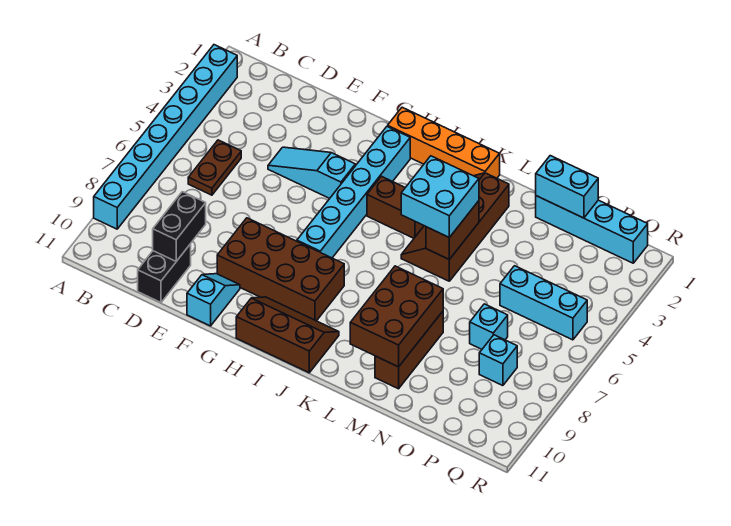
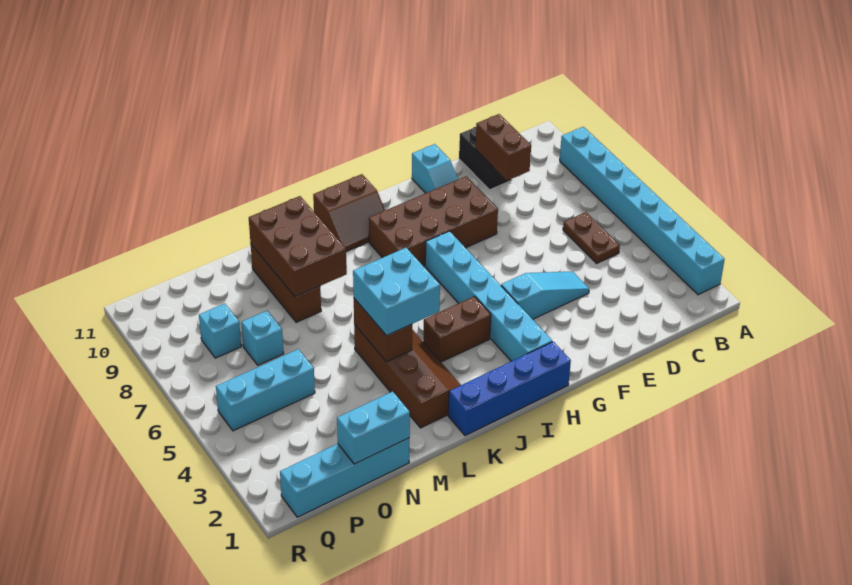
black brick D9:D10 level 2 -> brown brick D9:D10 level 2
orange brick H1:K1 level 1 -> blue brick H1:K1 level 1
brown slope H10:J11 level 1 top 11 -> brown slope I10:J11 level 1 top 11

